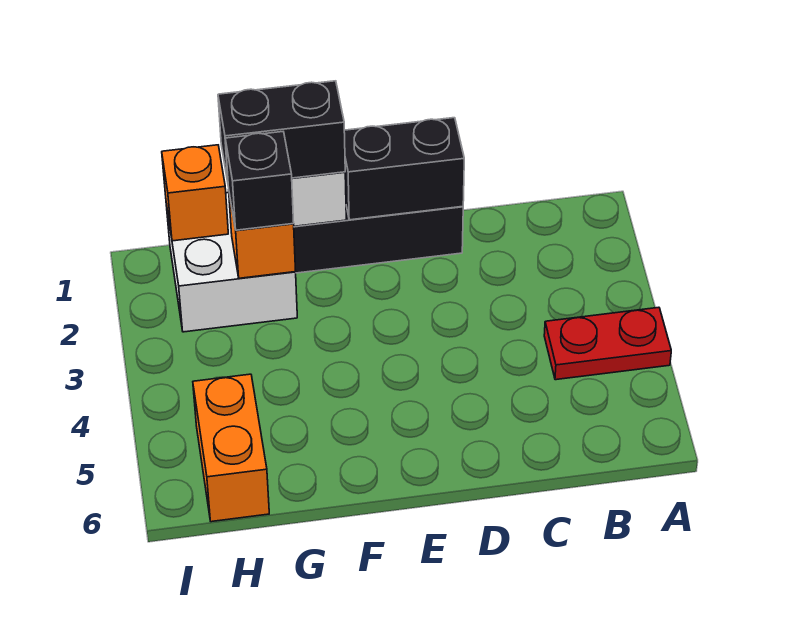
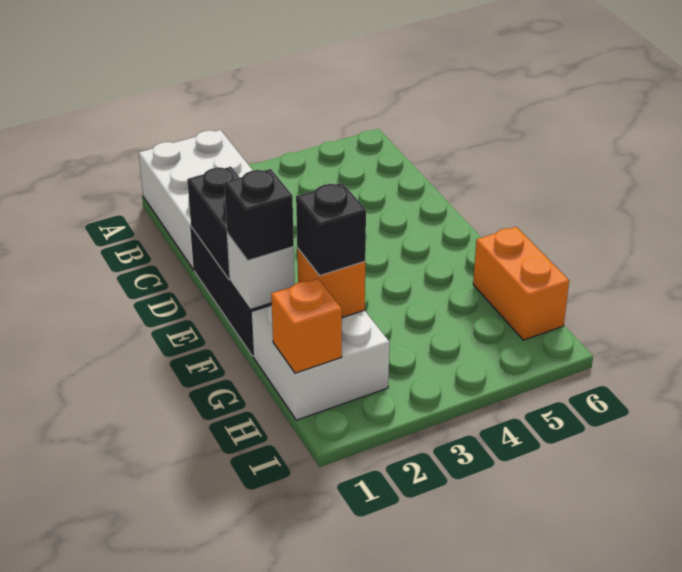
none -> white brick A1:C2 level 1
red plate A4:B4 level 1 -> none
black brick F1:G1 level 3 -> black brick F1 level 3
orange brick H5:H6 level 1 -> orange brick G6:H6 level 1

